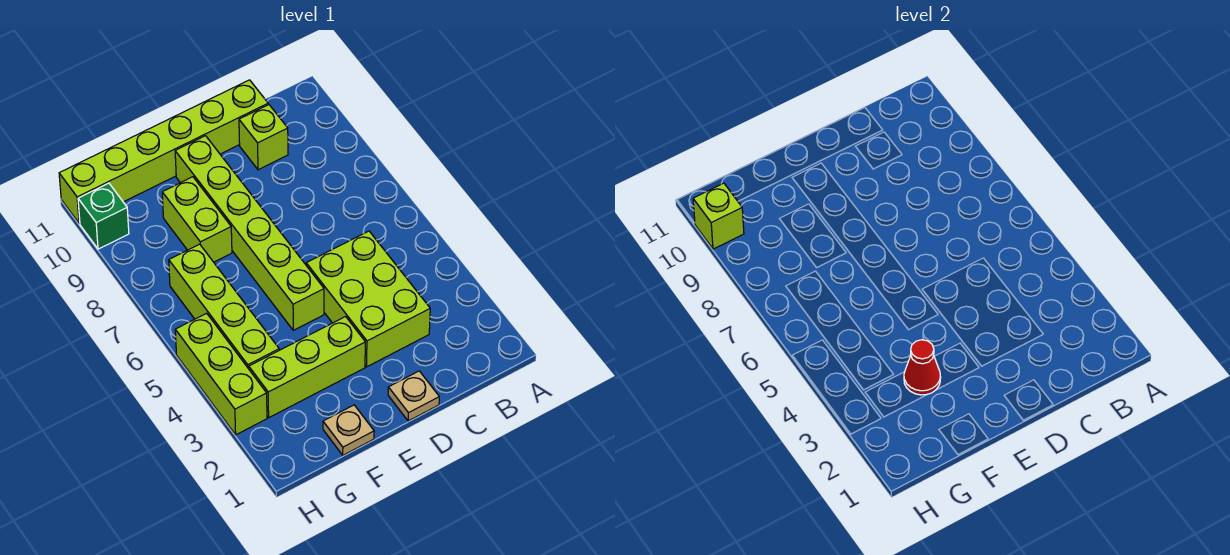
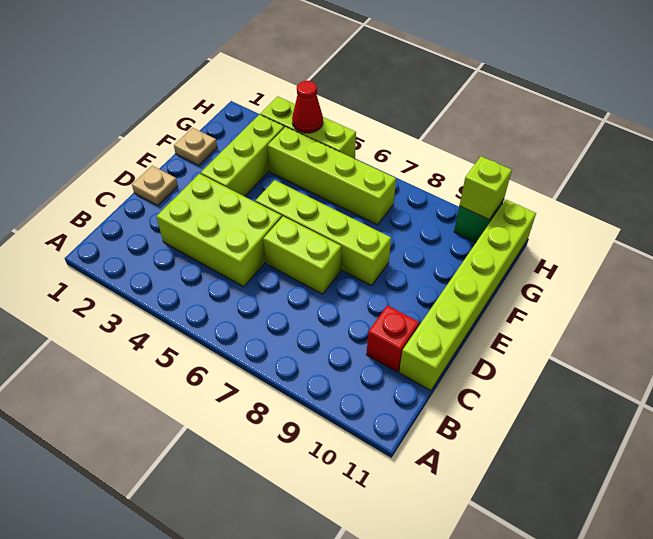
lime brick C10 level 1 -> red brick C10 level 1
lime brick E5:E10 level 1 -> lime brick E5:E8 level 1
red cone F3 level 2 -> red cone H4 level 2
lime brick F8:F9 level 1 -> lime brick D6:D7 level 1

